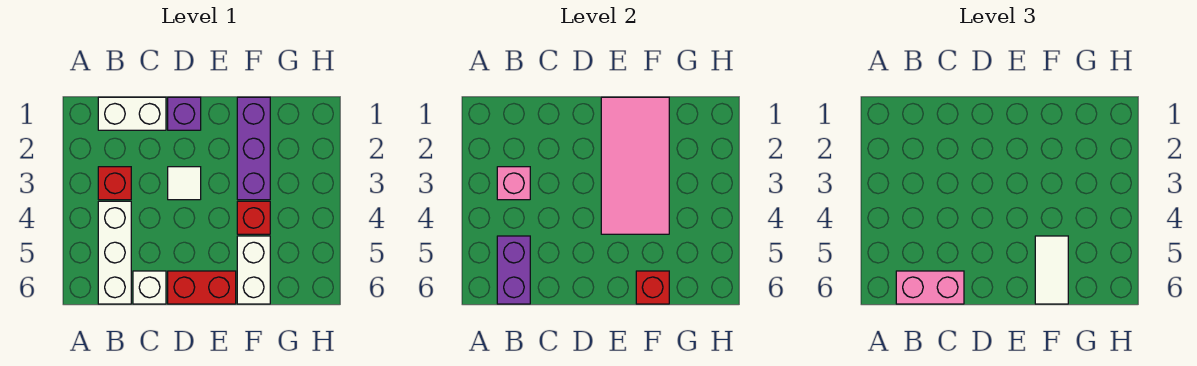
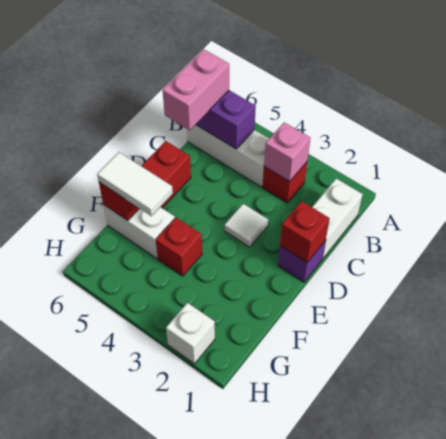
white brick C6 level 1 -> white brick H2 level 1
none -> red brick D1 level 2
pink tile E1:F4 level 2 -> none
purple brick F1:F3 level 1 -> none

